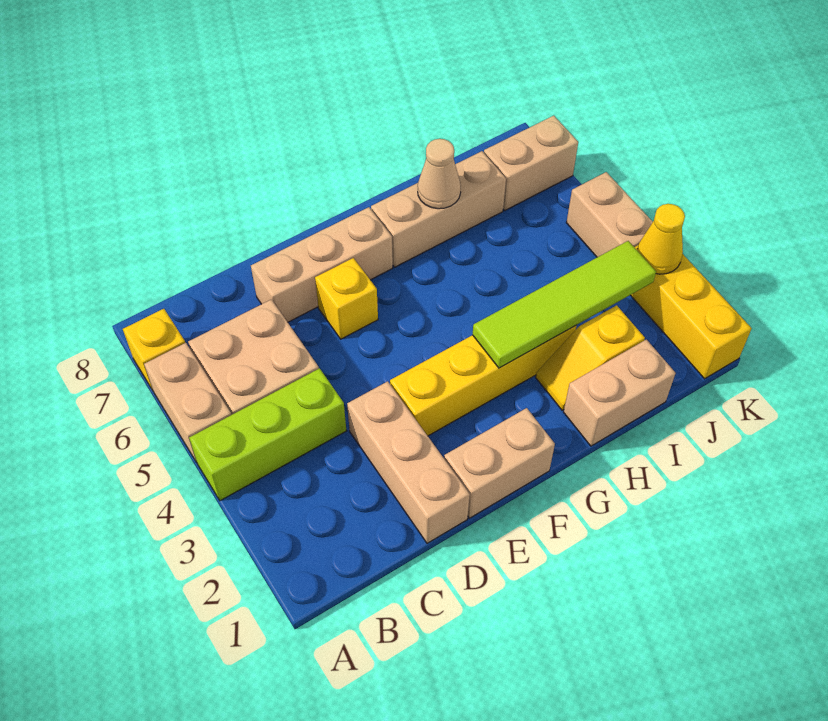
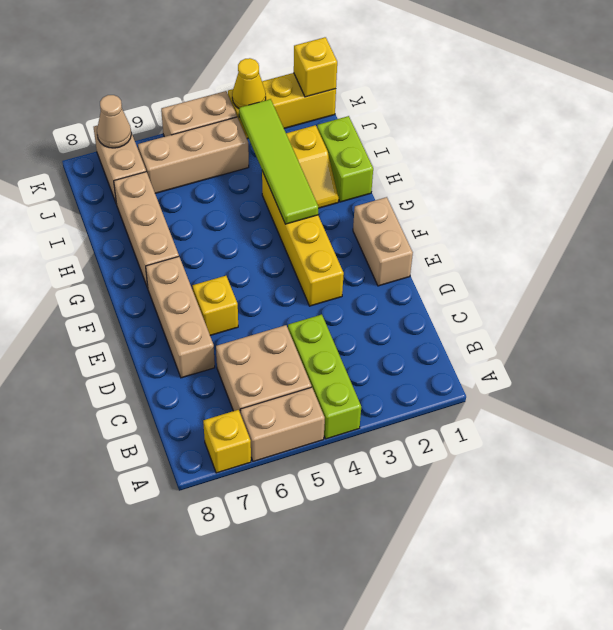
tan brick D1:D3 level 1 -> tan brick J4:J6 level 1
tan brick H1:I1 level 1 -> lime brick H1:I1 level 1
tan cone H7 level 2 -> tan cone K7 level 2
none -> yellow brick K1 level 2

